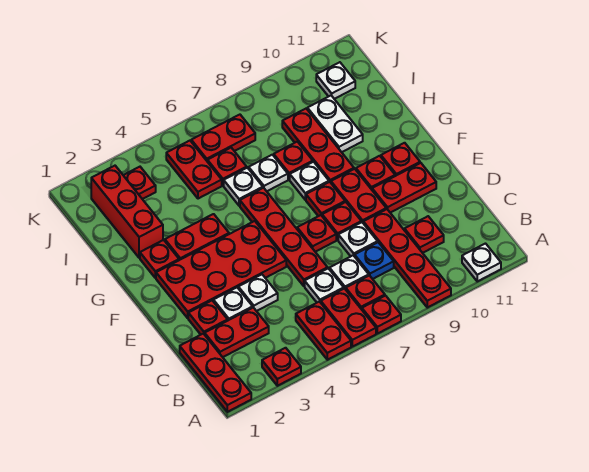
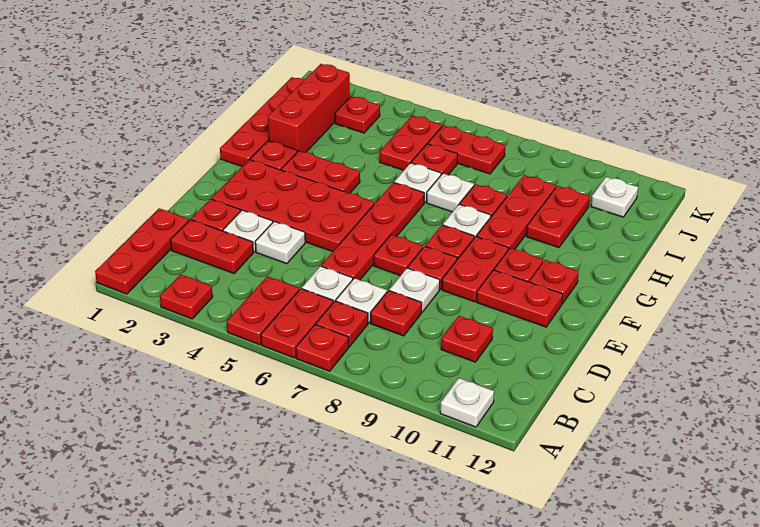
red plate A9:D9 level 1 -> red plate G1:J1 level 1
blue plate C8 level 1 -> red plate C8 level 1
white plate H10:I10 level 1 -> red plate H10:I10 level 1

